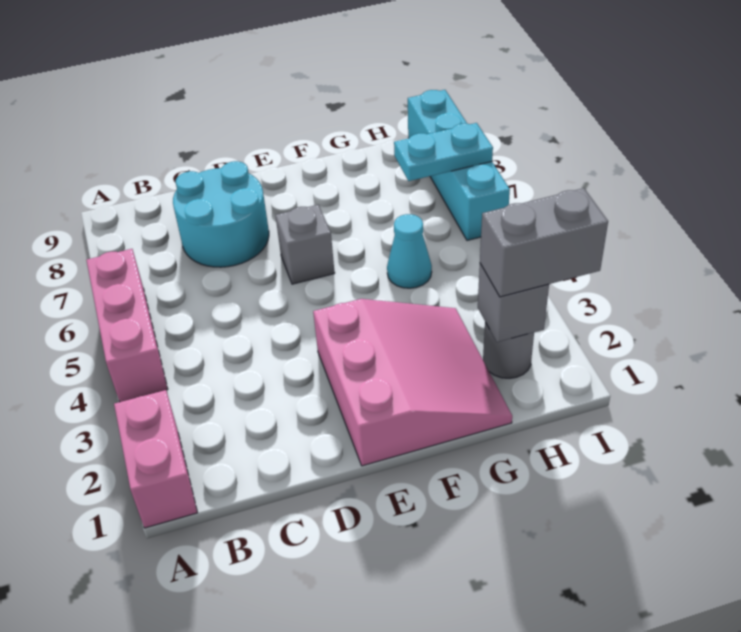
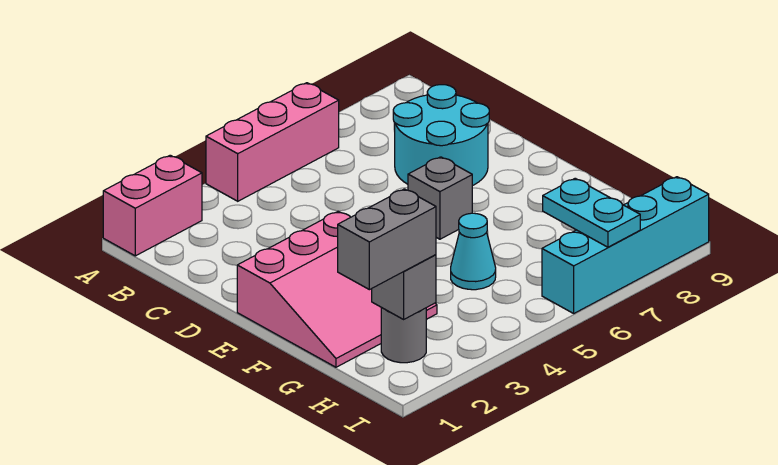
grey brick H2:I2 level 3 -> grey brick H1:H2 level 3

